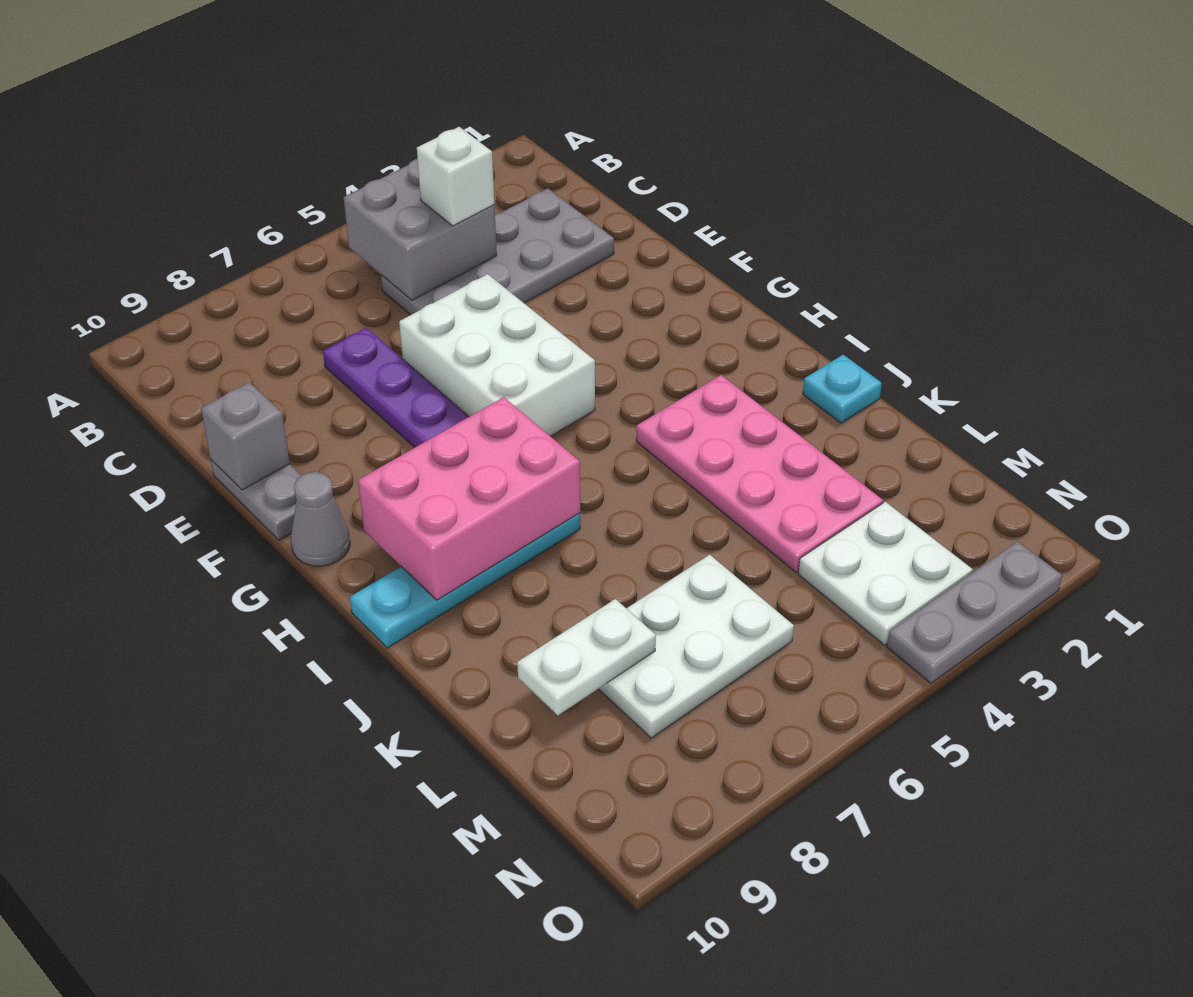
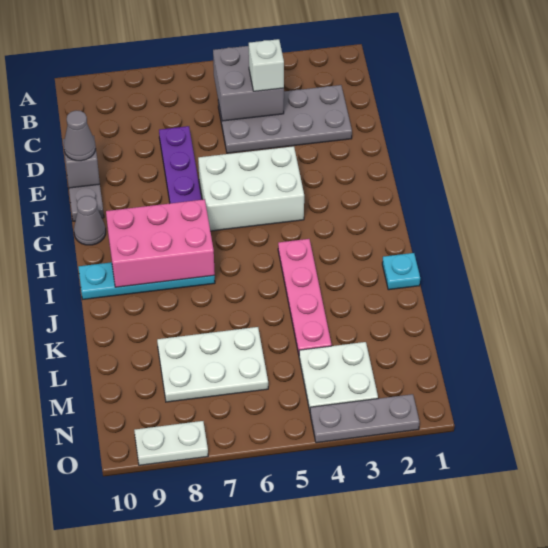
white brick E5:G6 level 1 -> white brick F4:G6 level 1
none -> grey cone E10 level 3
pink plate I3:L4 level 1 -> pink plate I4:L4 level 1
white plate L8:L9 level 2 -> white plate O8:O9 level 1

